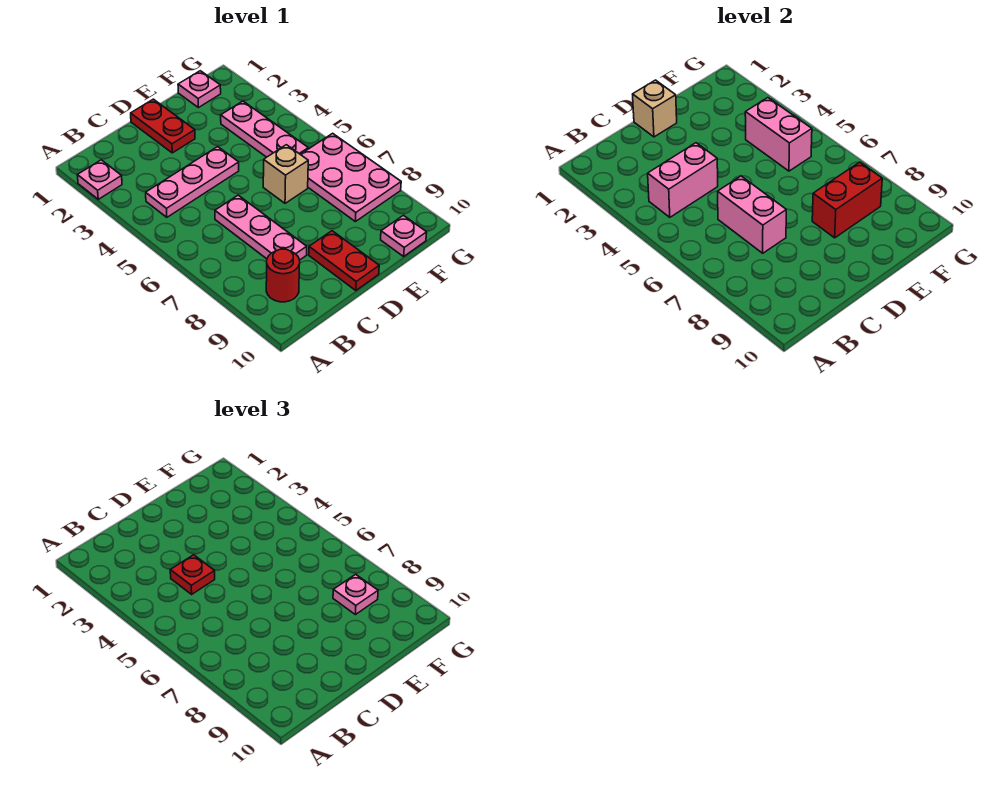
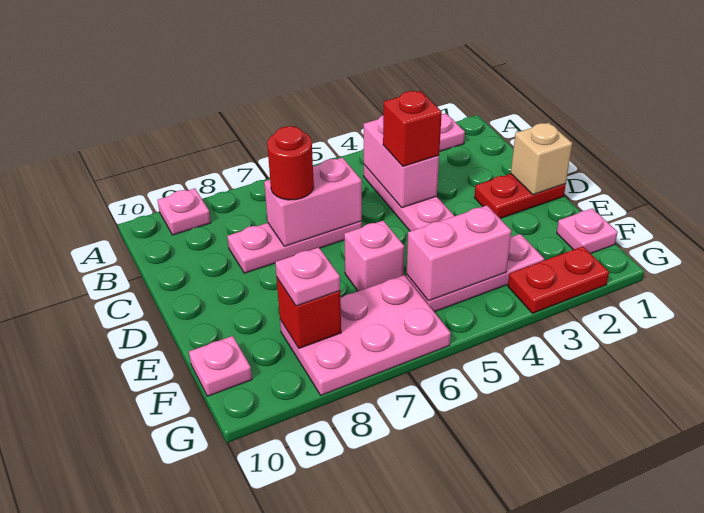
none -> pink plate A9 level 1
red round brick B9 level 1 -> red round brick C7 level 3
red plate C4 level 3 -> red brick C4 level 3
red plate D9:D10 level 1 -> red plate G2:G3 level 1
tan brick E6 level 1 -> pink brick E6 level 1
red brick E8:F8 level 2 -> red brick F8 level 2

